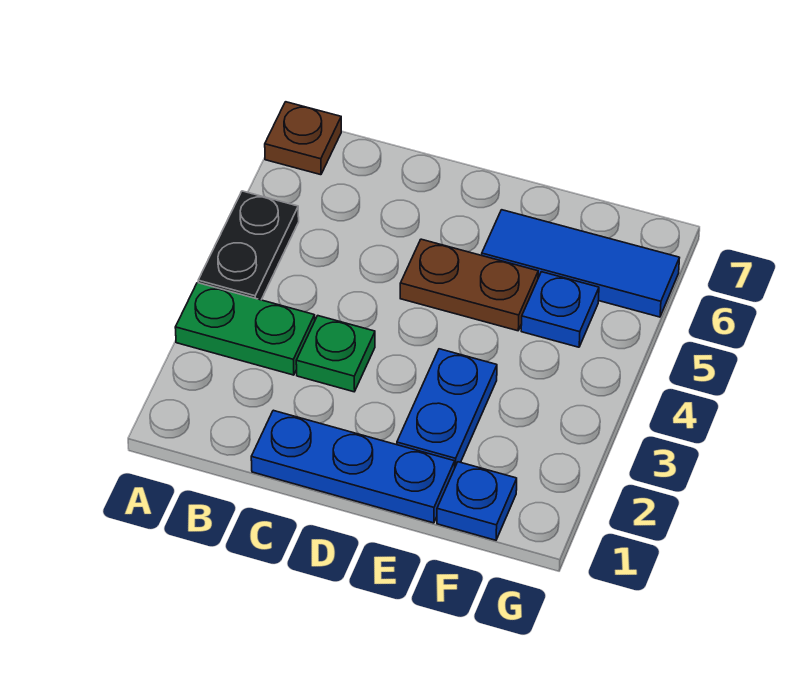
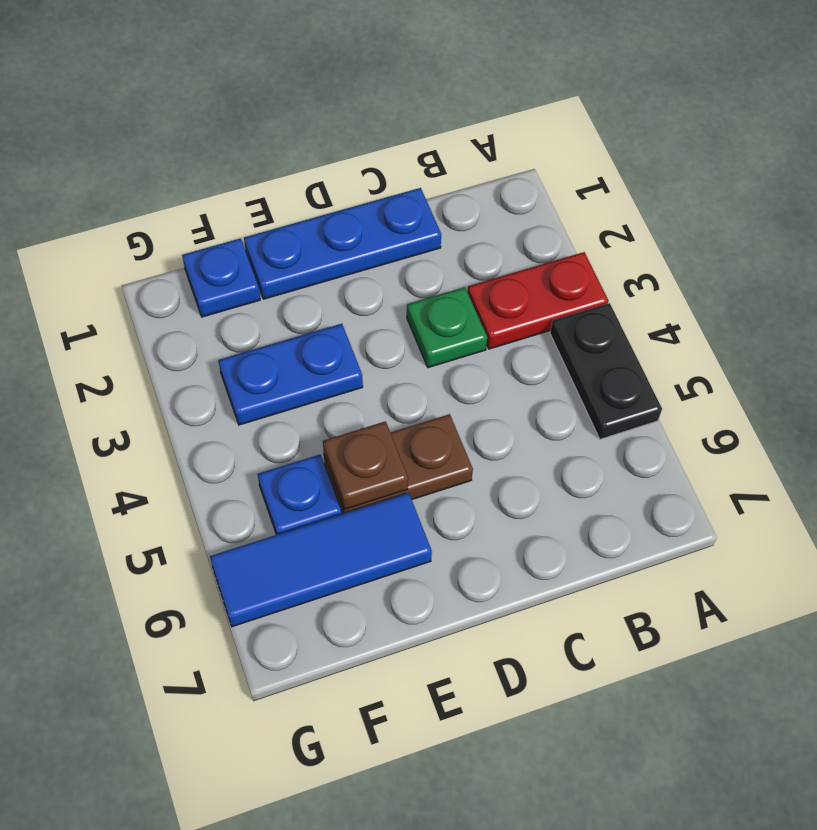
green plate A3:B3 level 1 -> red plate A3:B3 level 1
brown plate A7 level 1 -> brown plate E5 level 2
blue plate E2:E3 level 1 -> blue plate E3:F3 level 1

